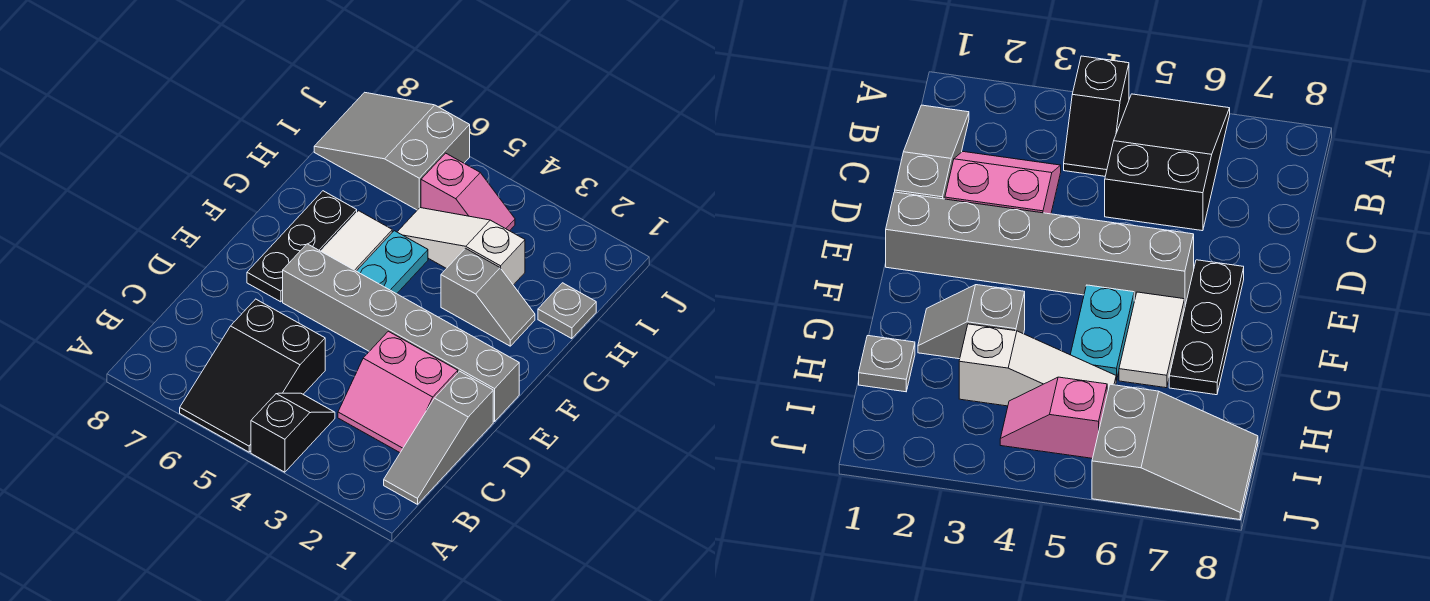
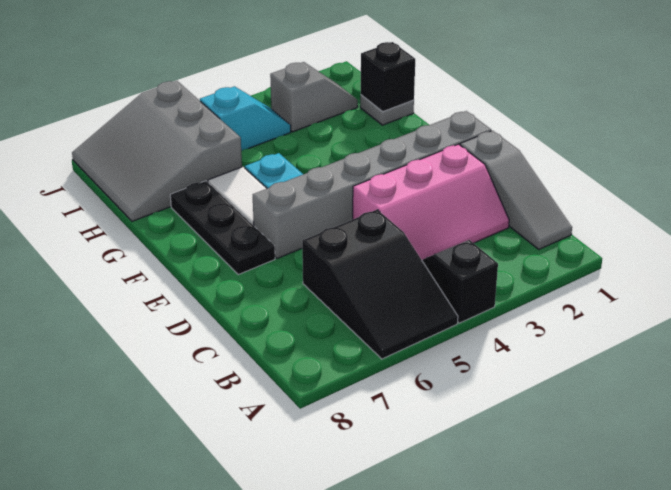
pink slope C2:D3 level 1 top D -> pink slope C2:D4 level 1 top D
grey slope G2:G3 level 1 top 3 -> grey slope I2:I3 level 1 top 3
none -> black brick H1 level 2
white slope H3:H5 level 1 top 3 -> none
pink slope I4:I5 level 1 top 5 -> cyan slope I4:I5 level 1 top 5
grey slope I6:J8 level 1 top 6 -> grey slope H6:J8 level 1 top 6

